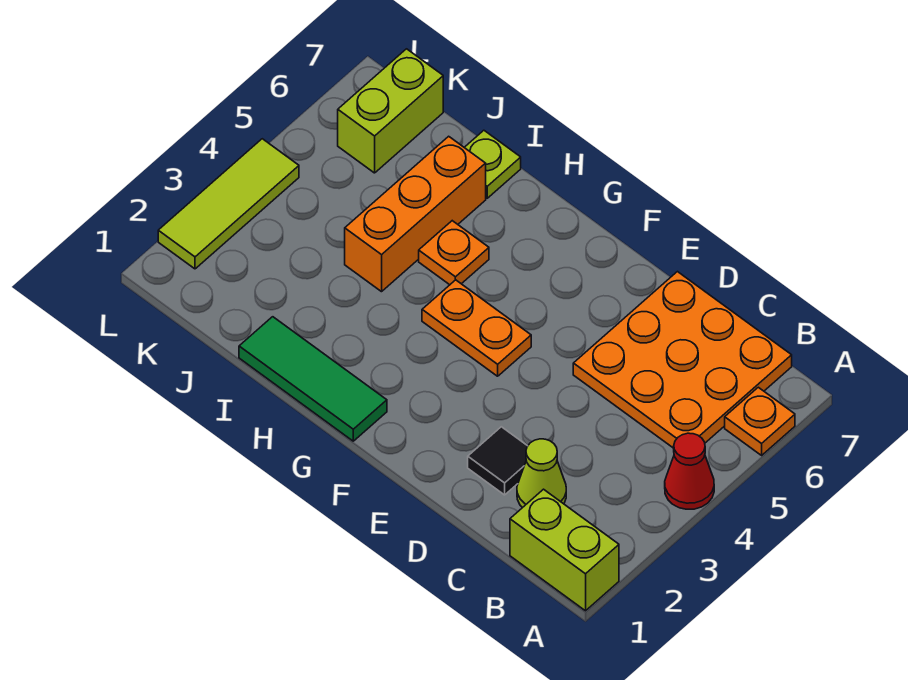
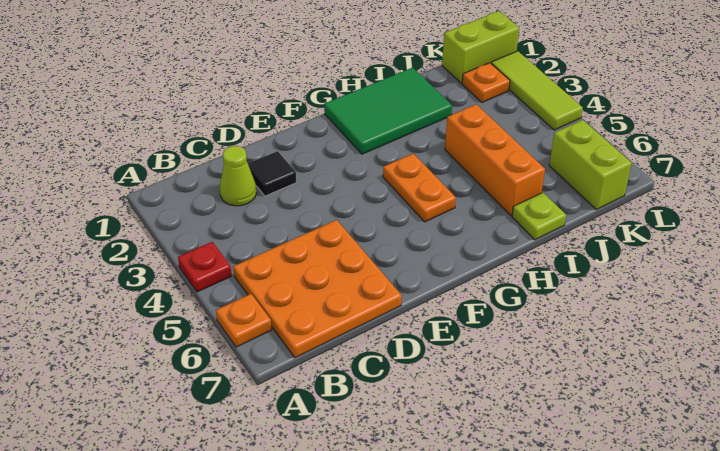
lime brick A1:B1 level 1 -> lime brick K1:L1 level 1
red cone A4 level 1 -> red plate A4 level 1
orange plate F4:G4 level 1 -> orange plate G4:G5 level 1
green tile G1:I1 level 1 -> green tile G1:I2 level 1
orange plate H5 level 1 -> orange plate K2 level 1

